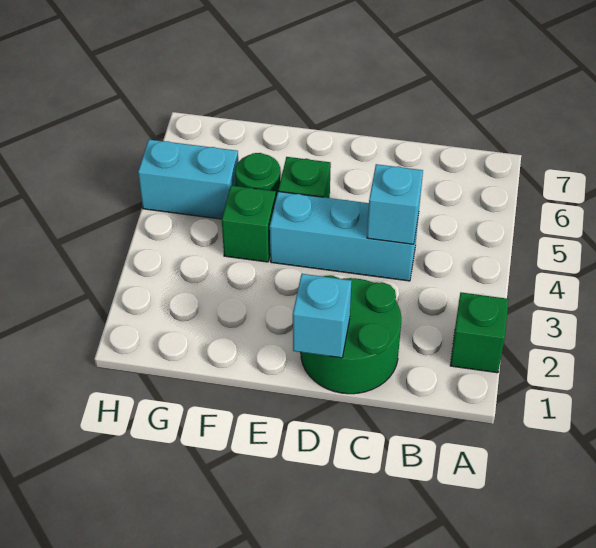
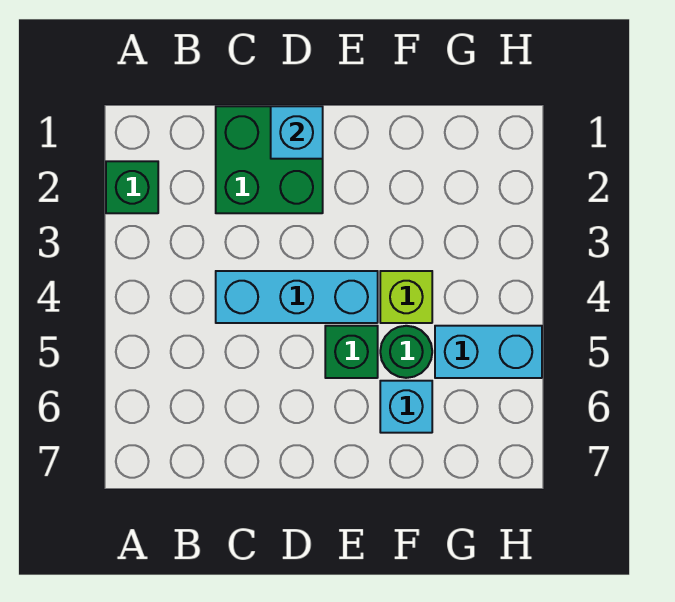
green round brick C1:D2 level 1 -> green brick C1:D2 level 1
cyan brick C4 level 2 -> cyan brick F6 level 1
green brick F4 level 1 -> lime brick F4 level 1

